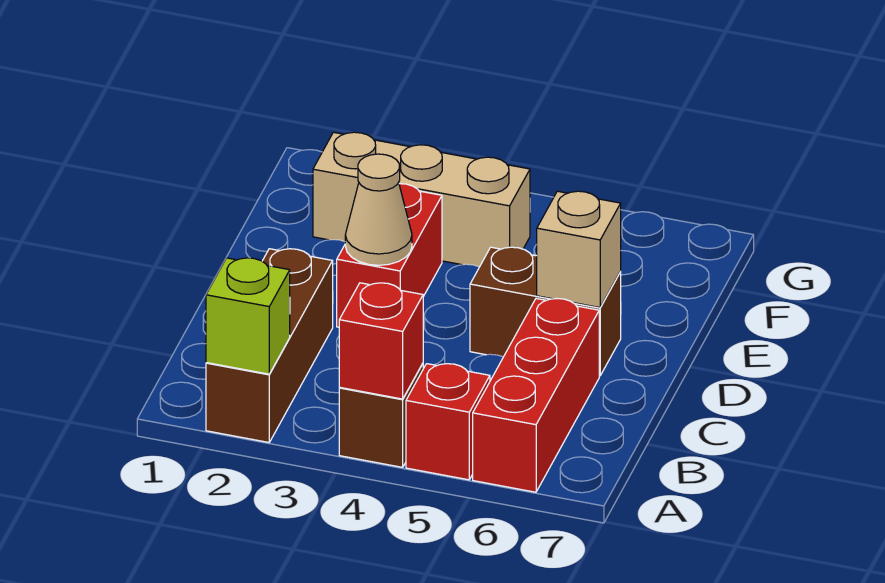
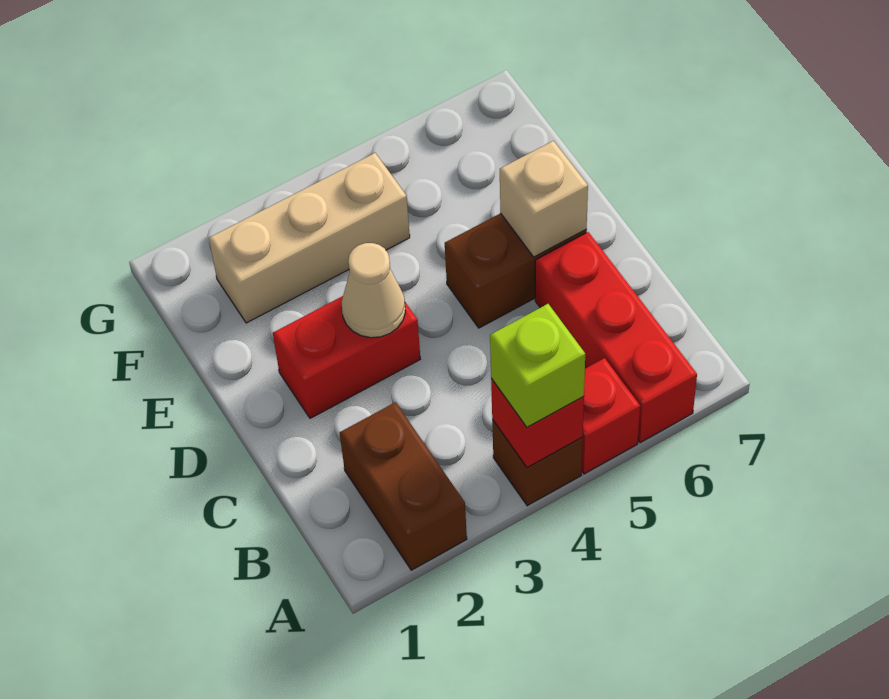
brown brick A2:C2 level 1 -> brown brick A2:B2 level 1
lime brick A2 level 2 -> lime brick A4 level 3
red brick D3:E3 level 1 -> red brick D2:D3 level 1

